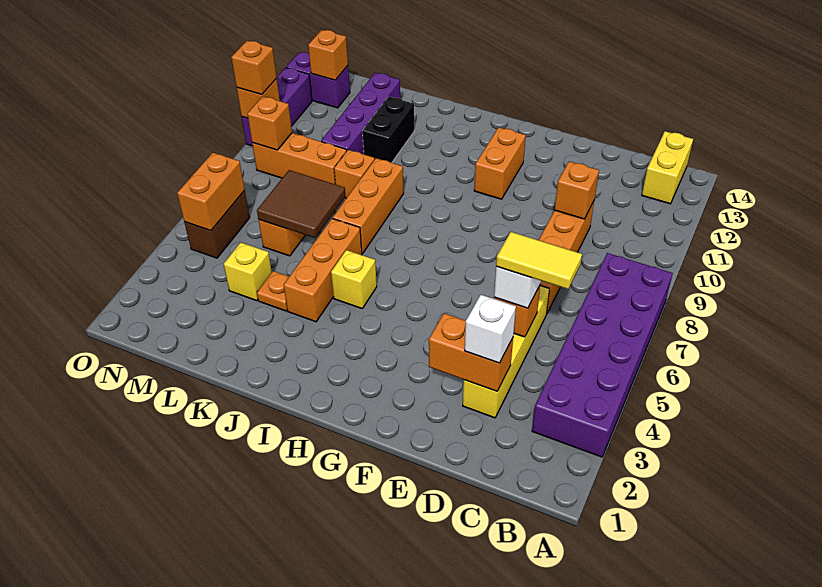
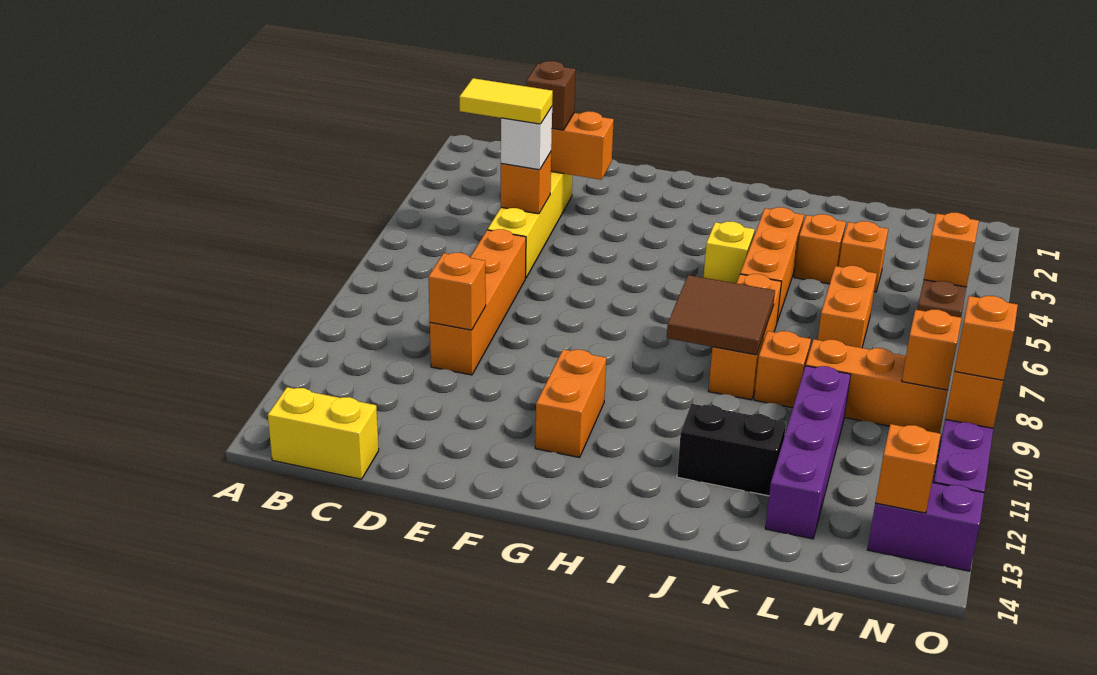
purple brick A3:B8 level 1 -> none
yellow brick B13:B14 level 1 -> yellow brick B14:C14 level 1
white brick D3 level 3 -> brown brick D3 level 3
orange plate K4 level 1 -> orange brick K4 level 1
brown tile K6:L7 level 2 -> brown tile I8:J9 level 2
black brick K11:K12 level 1 -> black brick J12:K12 level 1
yellow brick L4 level 1 -> orange brick L4 level 1
orange brick N5:N6 level 2 -> orange brick N5 level 2

